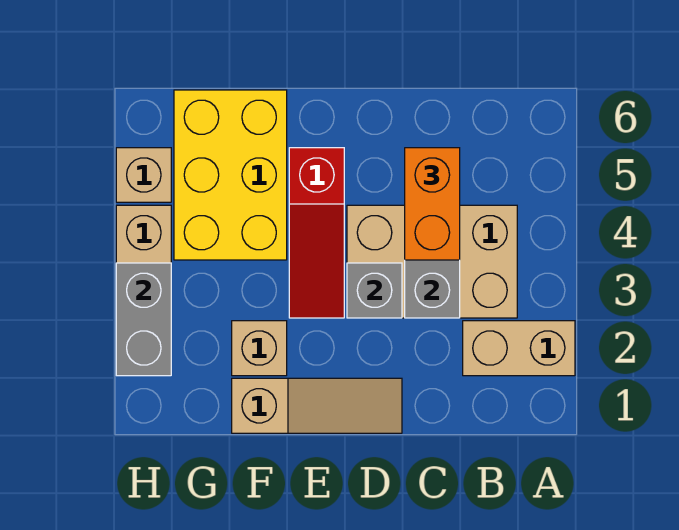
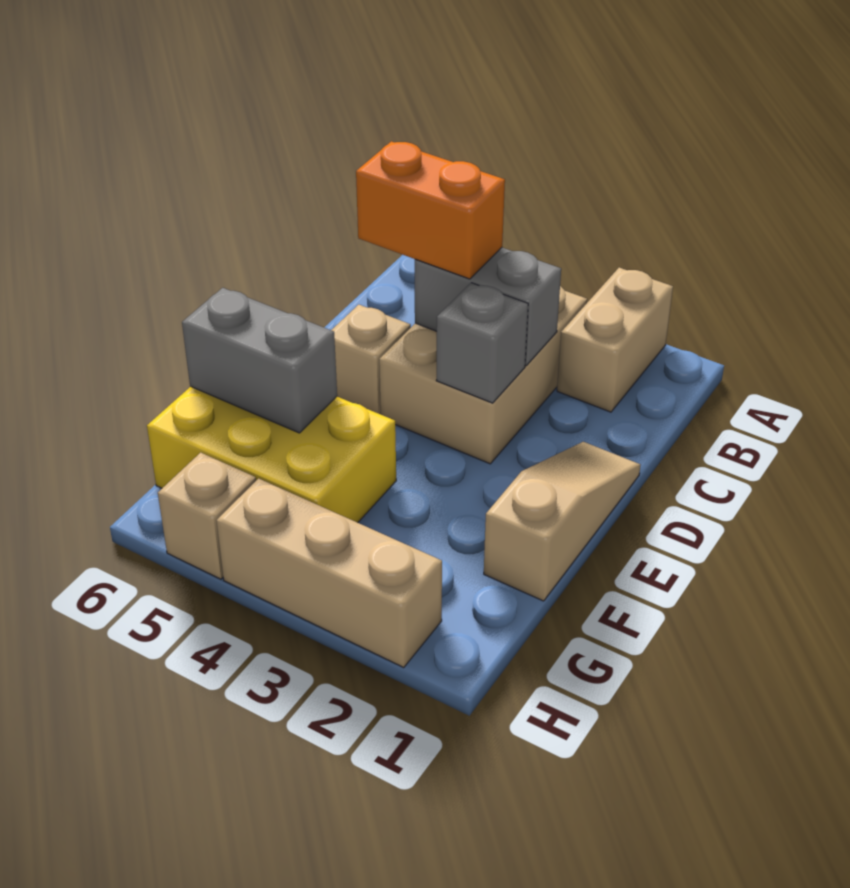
red slope E3:E5 level 1 top 5 -> none
tan brick F2 level 1 -> tan brick D5 level 1
grey brick H2:H3 level 2 -> grey brick F5:F6 level 2

